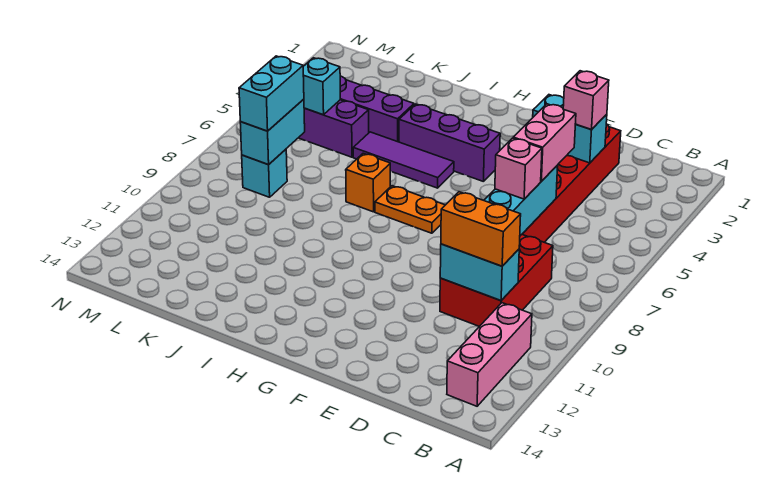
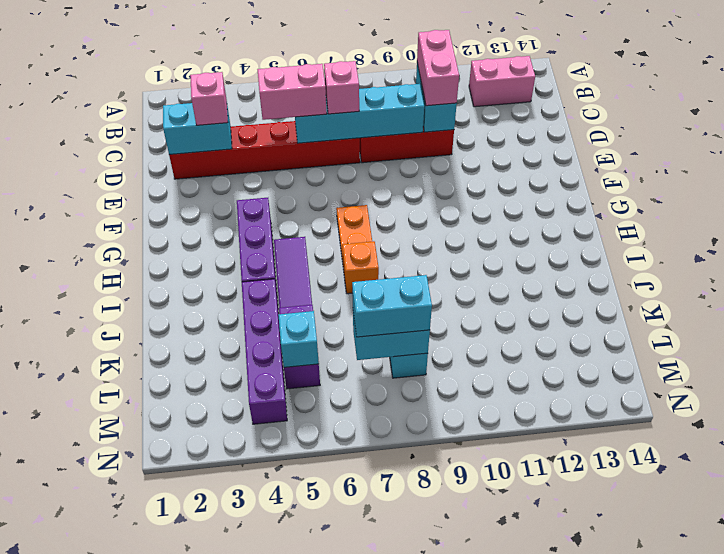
pink brick B11:B13 level 1 -> pink brick B12:B13 level 1
orange brick C10:D10 level 3 -> pink brick C10:D10 level 3
cyan brick D3:E3 level 2 -> cyan brick D2:D3 level 2

